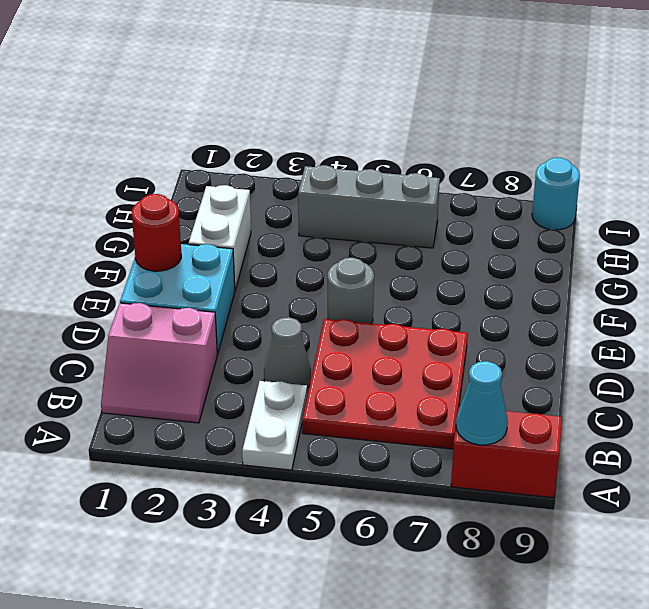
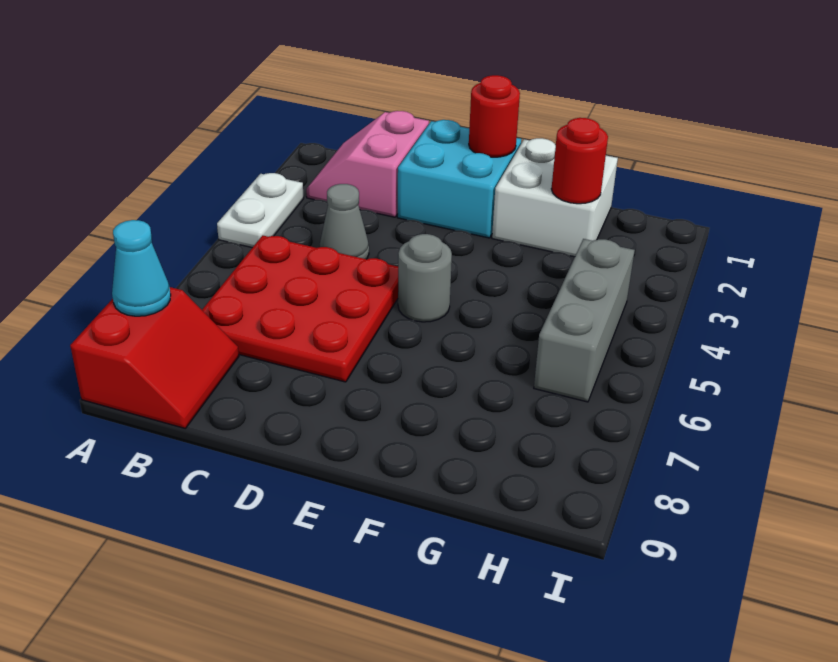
white plate A4:B4 level 1 -> white plate A3:A4 level 1
white brick F2:G2 level 1 -> white brick F1:G2 level 1
none -> red round brick G2 level 2
cyan round brick I9 level 1 -> none

